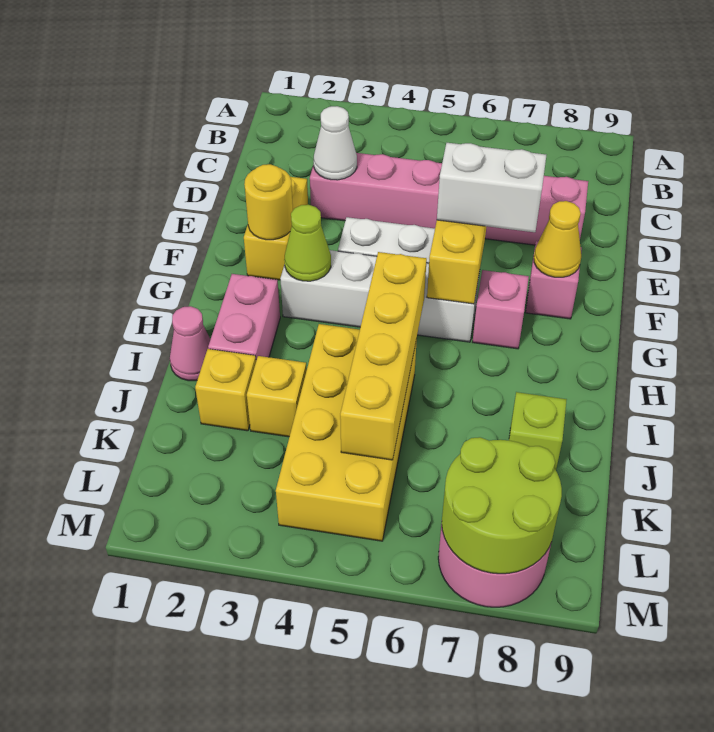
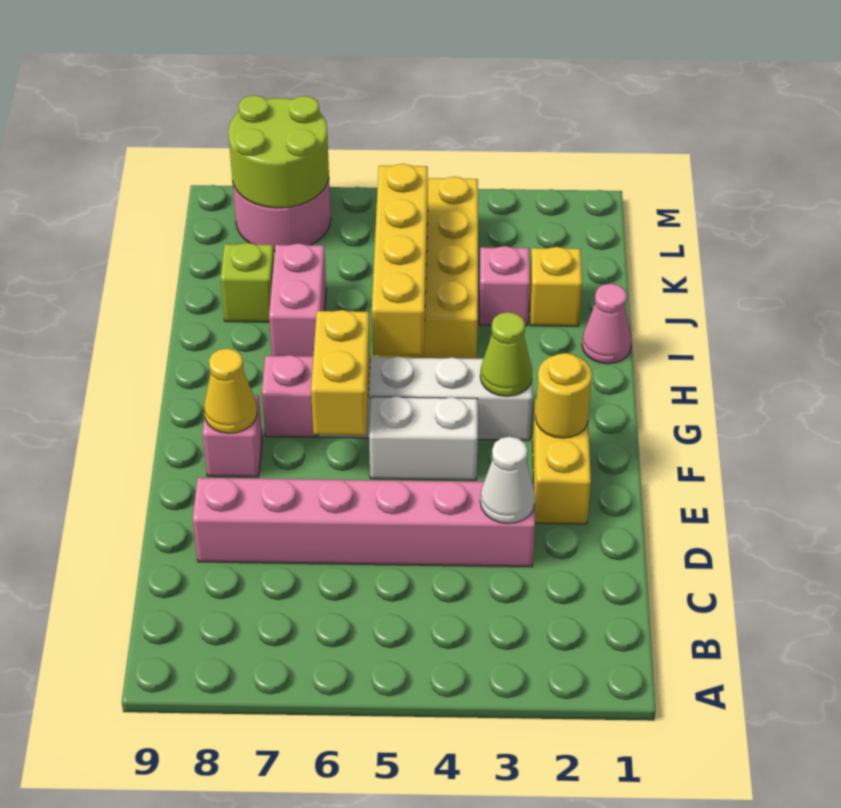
white brick F6:F7 level 3 -> none
pink brick H2:I2 level 1 -> pink brick I7:J7 level 1
yellow brick J3 level 1 -> pink brick J3 level 1

